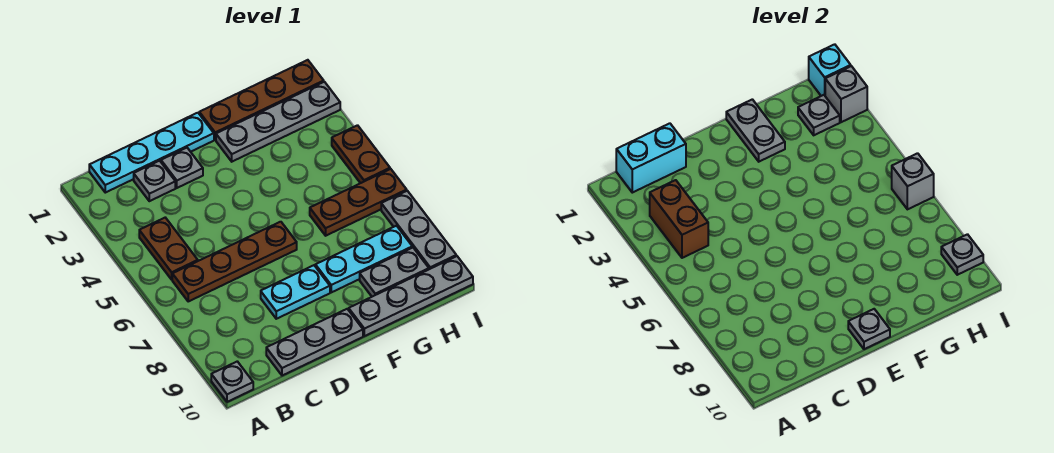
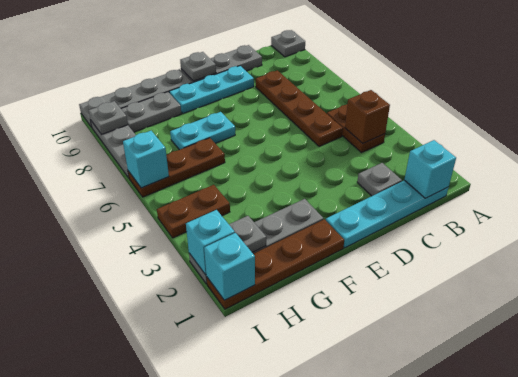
cyan brick B1:C1 level 2 -> cyan brick B1 level 2
brown brick B3:B4 level 2 -> brown brick B4 level 2
brown plate B6:E6 level 1 -> brown plate C5:C8 level 1
grey plate D2 level 1 -> none
cyan plate D8:E8 level 1 -> cyan plate F7:G7 level 1
grey plate F1:F2 level 2 -> none
cyan plate F8:H8 level 1 -> cyan plate D9:F9 level 1
grey brick I2 level 2 -> cyan brick I2 level 2
brown plate I4:I5 level 1 -> brown plate H4:I4 level 1
grey brick I6 level 2 -> cyan brick I6 level 2

